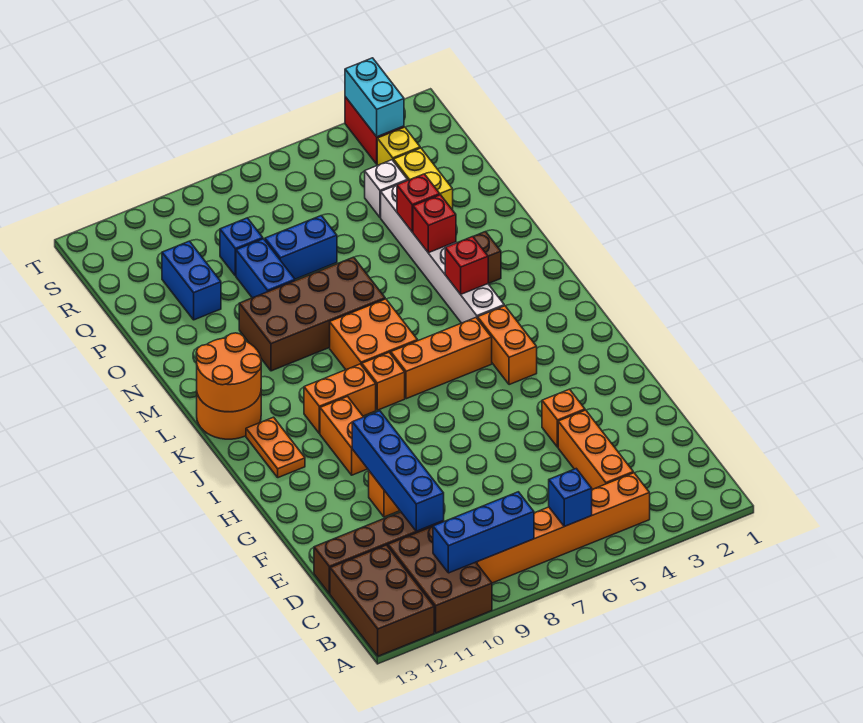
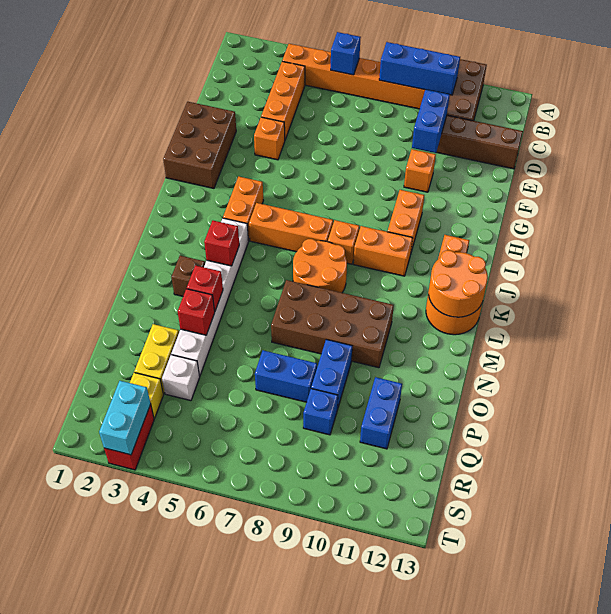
brown brick A12:C13 level 1 -> brown brick F1:H2 level 1
blue brick D10:G10 level 2 -> blue brick D10:E10 level 2
orange brick K7:L8 level 1 -> orange round brick K7:L8 level 1

